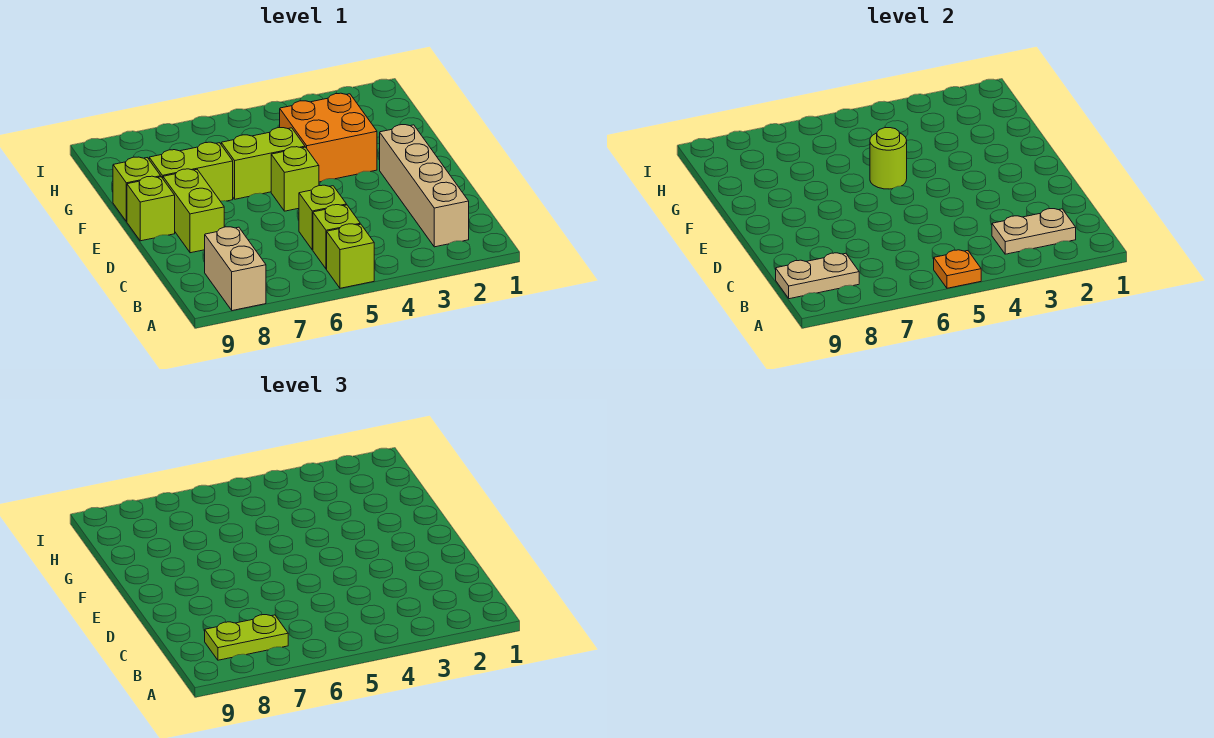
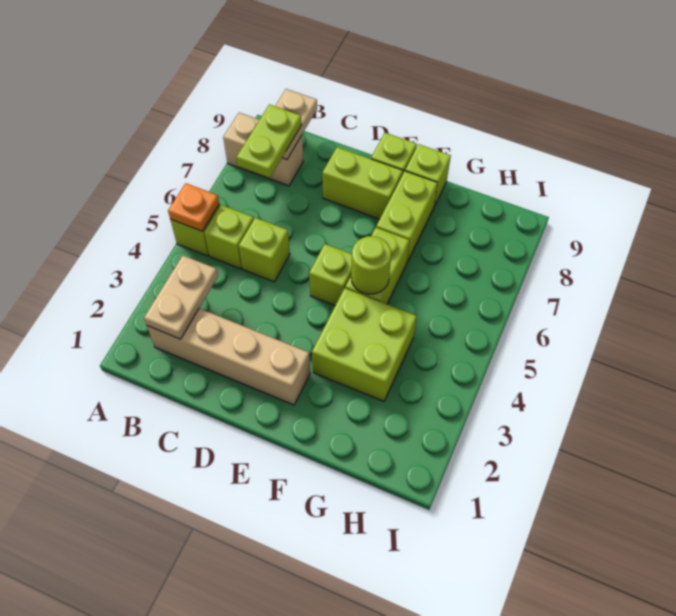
orange brick F3:G4 level 1 -> lime brick F3:G4 level 1

